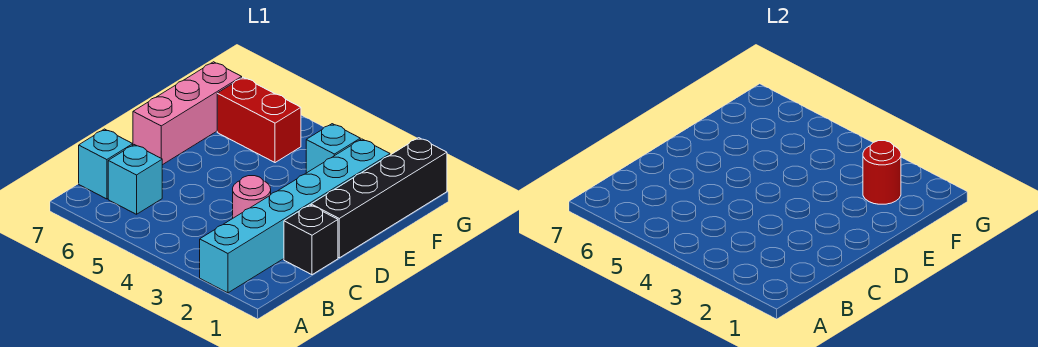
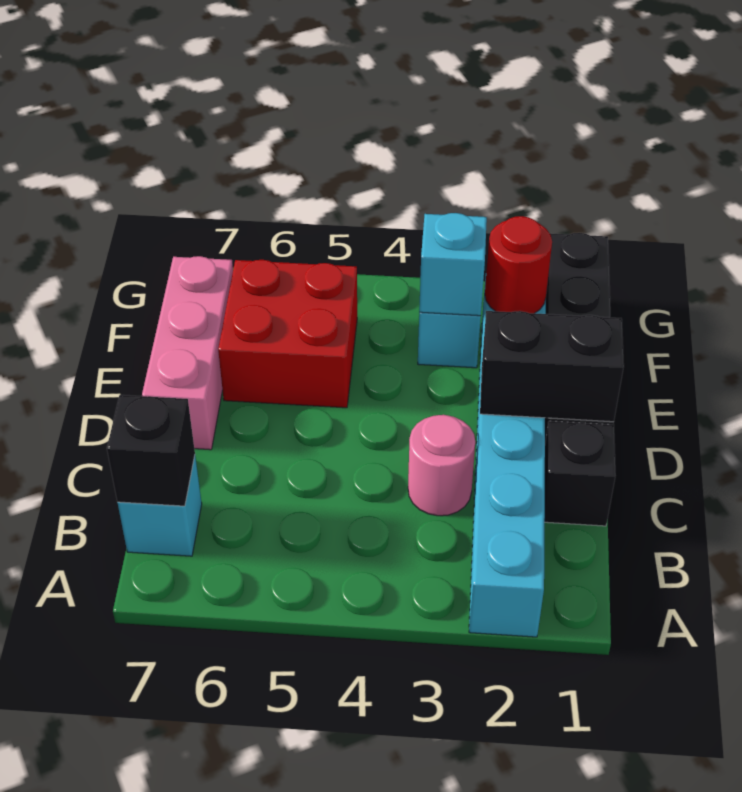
cyan brick B6 level 1 -> cyan brick F3 level 2
none -> black brick B7 level 2
none -> black brick D1:D2 level 2
red brick F5:F6 level 1 -> red brick E5:F6 level 1

